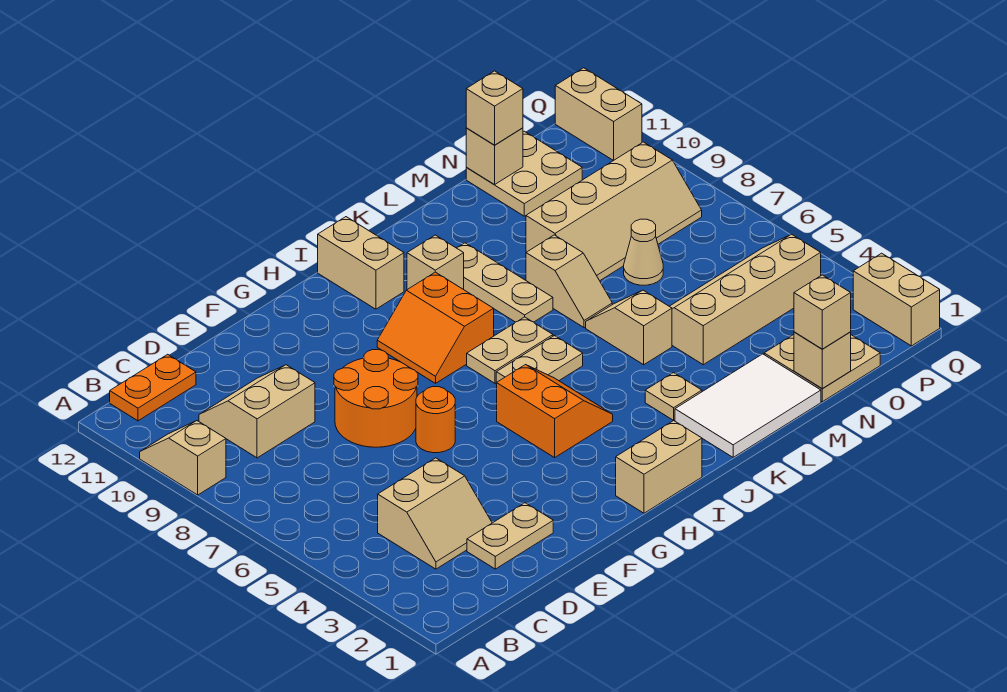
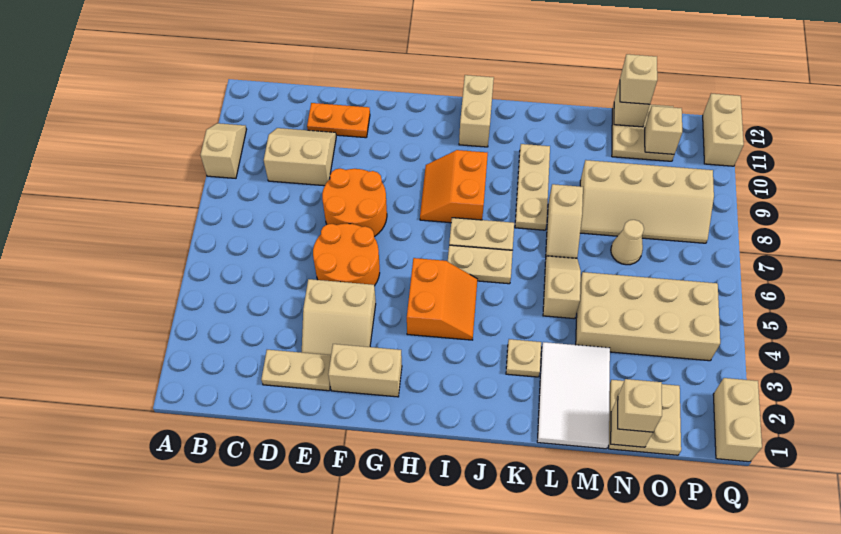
orange plate B12:C12 level 1 -> orange plate D11:E11 level 1
tan slope C3:D4 level 1 top 4 -> tan slope E3:F4 level 1 top 4
orange round brick F6 level 1 -> orange round brick E5:F6 level 1
tan brick H1:I1 level 1 -> tan brick F2:G2 level 1
tan brick J10 level 1 -> tan brick O11 level 2
white tile K1:M2 level 1 -> white tile L1:M3 level 1
tan slope M4:P5 level 1 top 4 -> tan brick M4:P5 level 1

